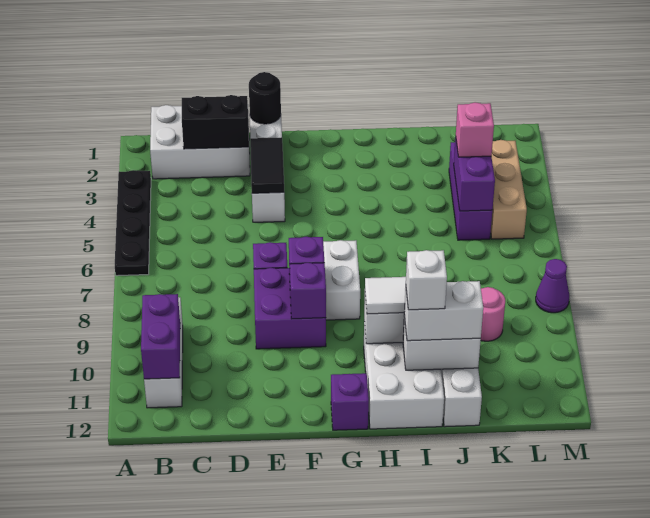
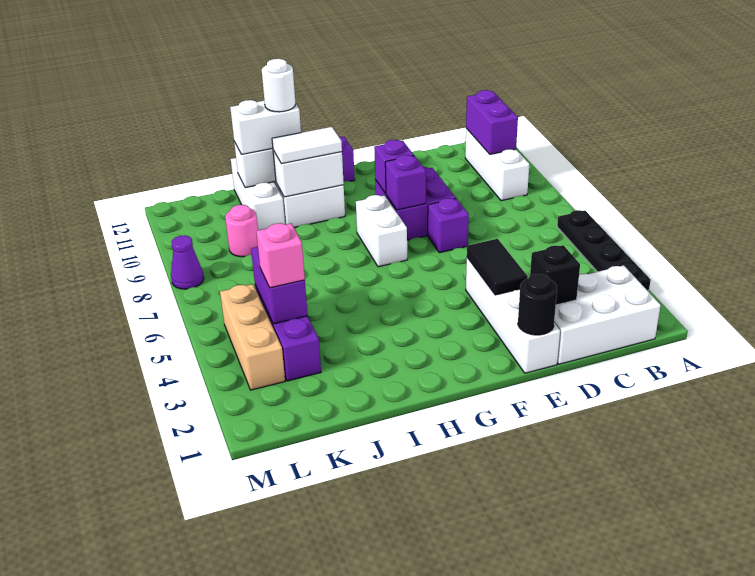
black brick C2:D2 level 2 -> black brick D2 level 2
white brick I11 level 4 -> white round brick I11 level 4

